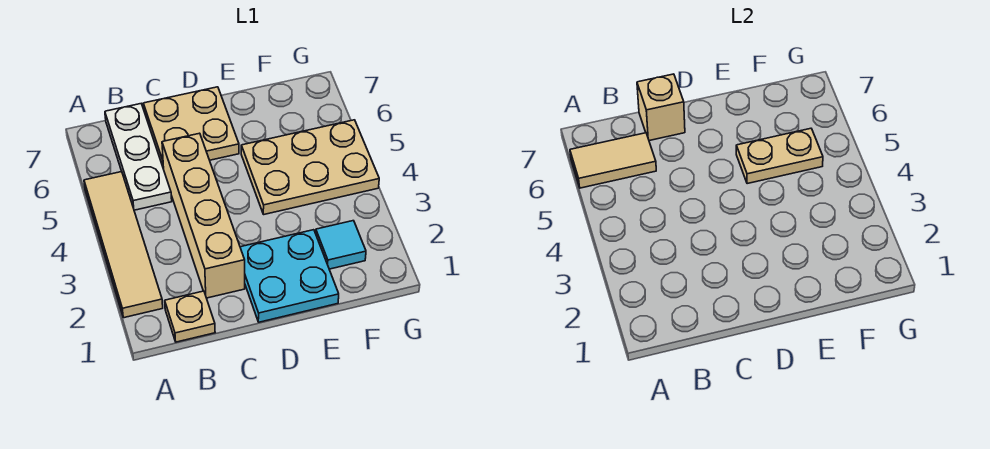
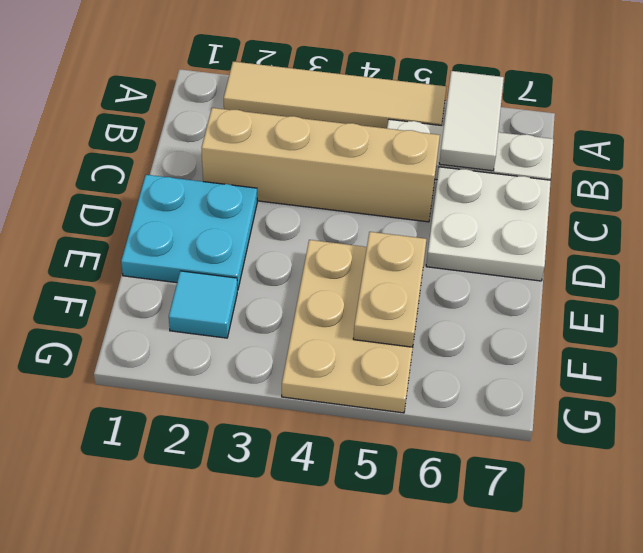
tan tile A6:B6 level 2 -> white tile A6:B6 level 2
tan plate B1 level 1 -> none
tan plate C6:D7 level 1 -> white plate C6:D7 level 1
tan brick C7 level 2 -> none

